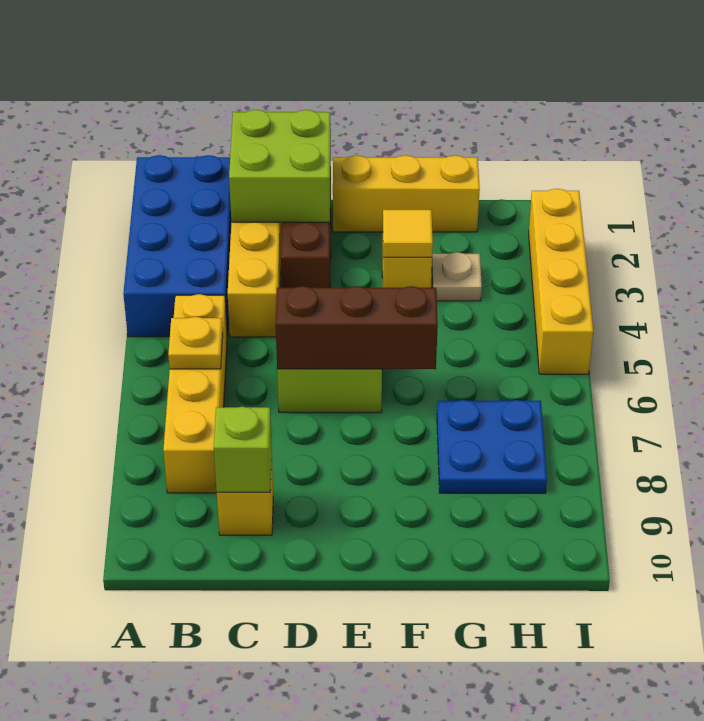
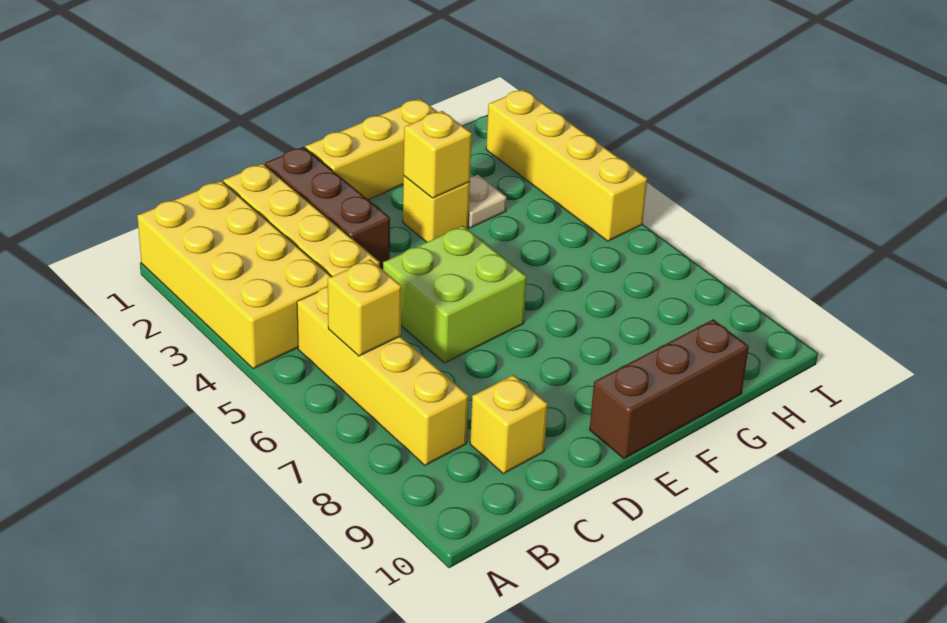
blue brick A1:B4 level 1 -> yellow brick A1:B4 level 1
yellow plate B6 level 2 -> yellow brick B6 level 2
lime brick C1:D2 level 2 -> none
lime brick C9 level 2 -> none
brown brick D6:F6 level 2 -> brown brick E10:G10 level 1
yellow tile F3 level 2 -> yellow brick F3 level 2
blue plate G7:H8 level 1 -> none

